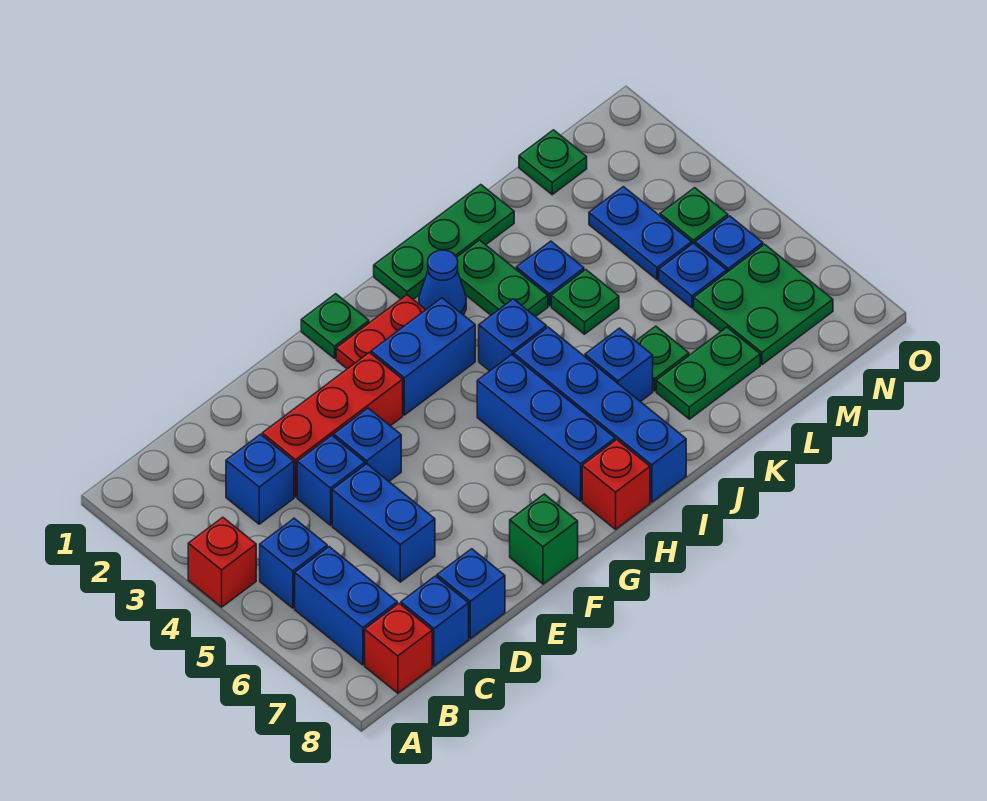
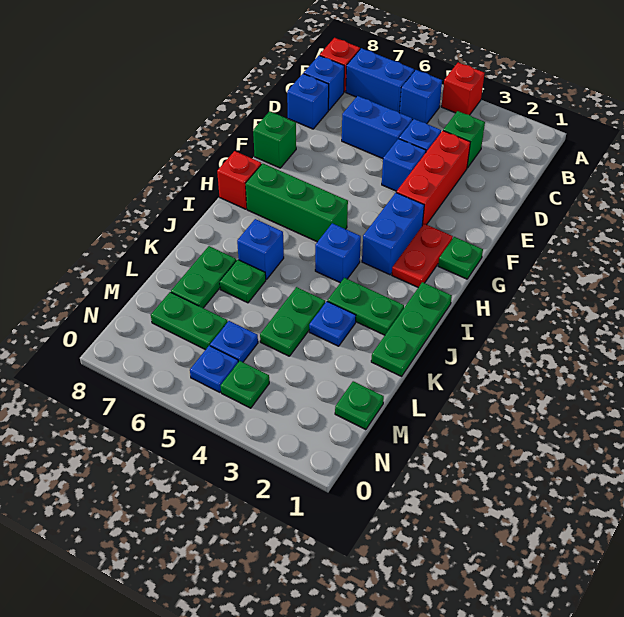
blue brick C3 level 1 -> green brick C3 level 1
blue brick H5:H7 level 1 -> green brick H5:H7 level 1
blue cone I2 level 1 -> none
blue brick I5:I8 level 1 -> none
green plate K4 level 1 -> green plate K4:L4 level 1
blue plate M3:M4 level 1 -> none
green plate M6:N7 level 1 -> green plate M6:M7 level 1

